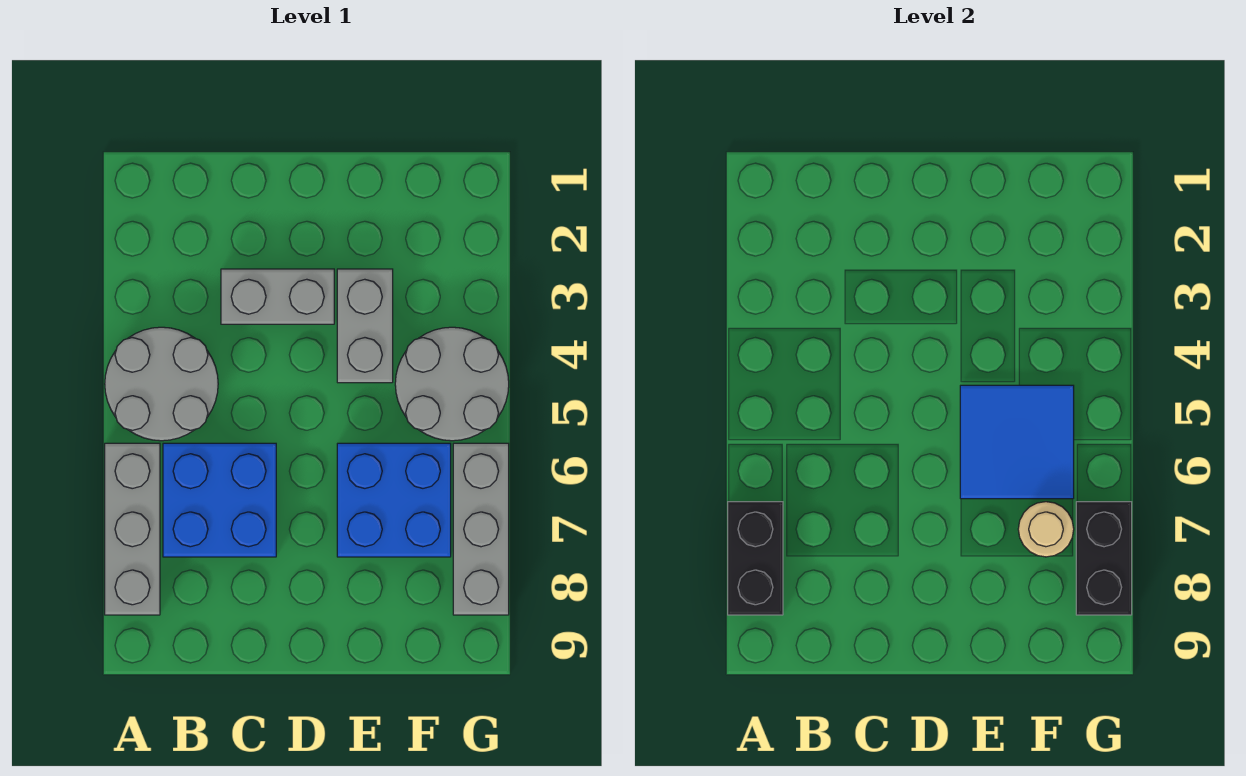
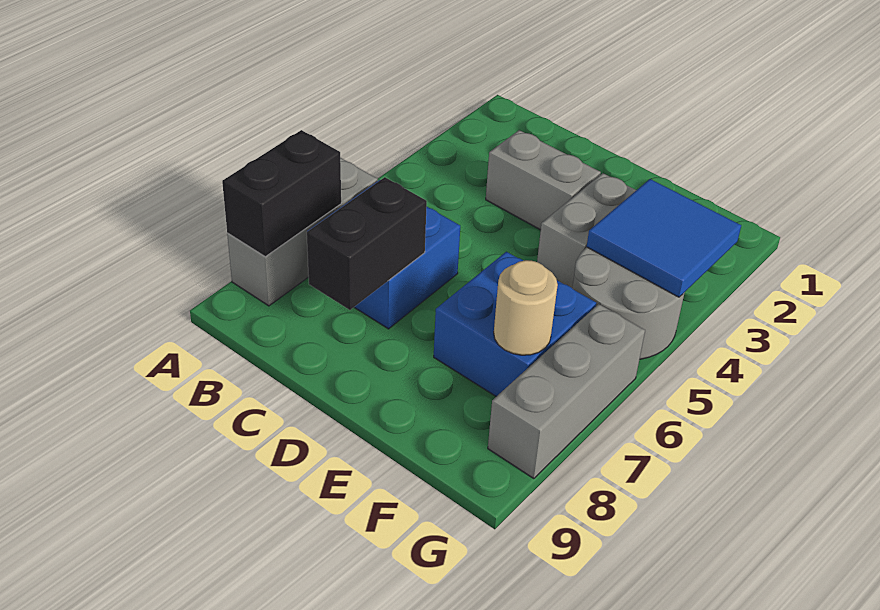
grey round brick A4:B5 level 1 -> none
blue tile E5:F6 level 2 -> blue tile F3:G4 level 2
black brick G7:G8 level 2 -> black brick C7:C8 level 2

